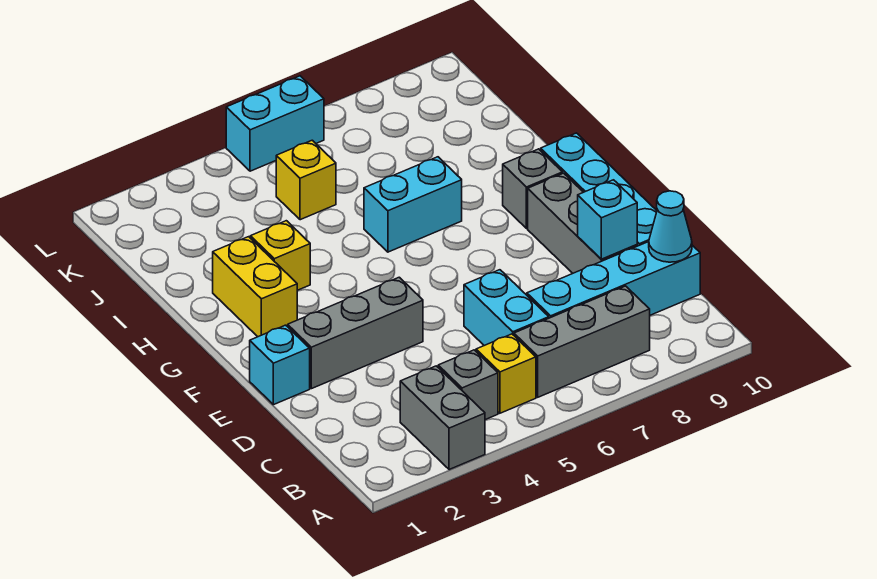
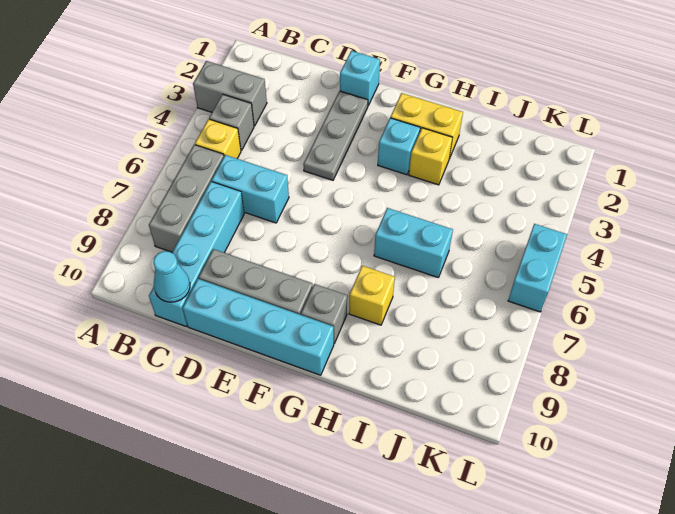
cyan brick D9 level 2 -> cyan brick G3 level 1
grey brick E2:E4 level 1 -> grey plate E2:E4 level 1
cyan brick H6:H7 level 1 -> cyan brick H6:I6 level 1
yellow brick J5 level 1 -> yellow brick H8 level 1

